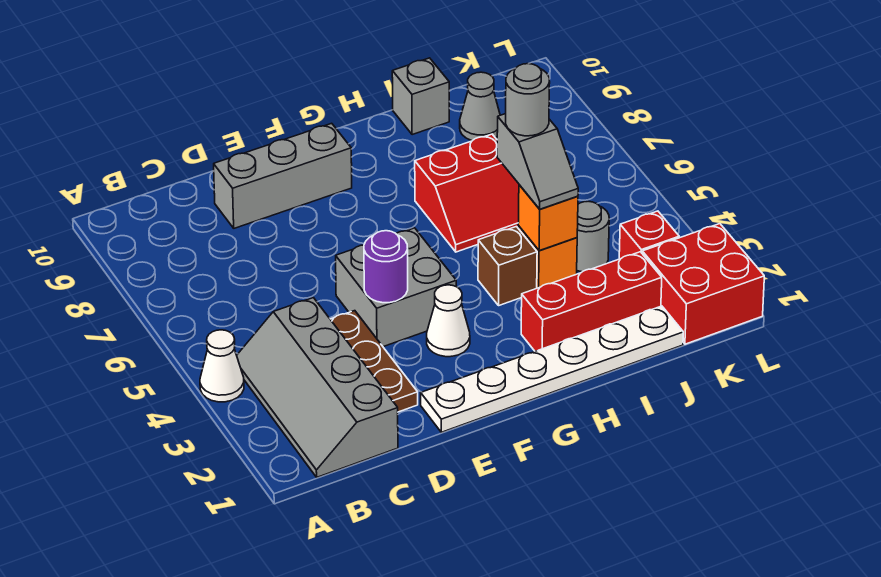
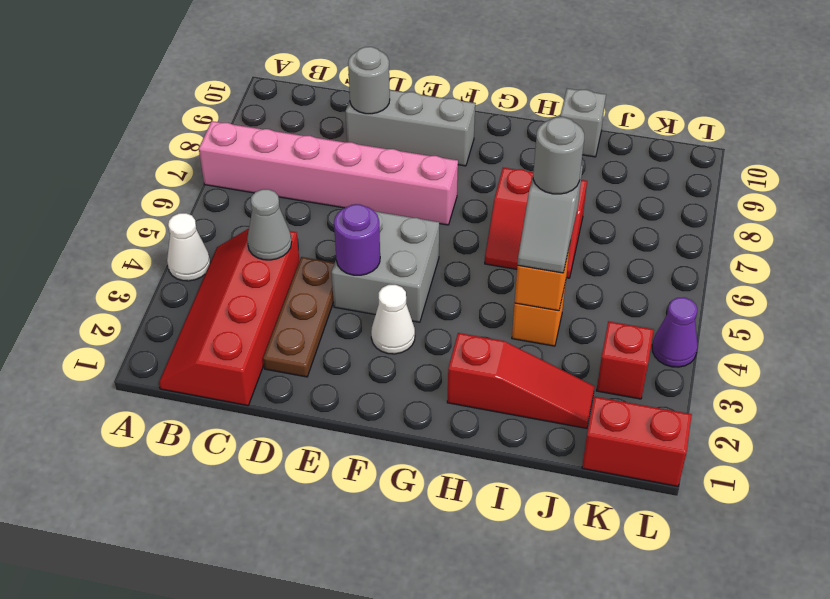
none -> pink brick A7:F7 level 1
grey slope B1:C4 level 1 top C -> red slope B1:C4 level 1 top C
white plate E1:J1 level 1 -> none
red brick H2:J2 level 1 -> red slope H2:J2 level 1 top H
brown brick H4 level 1 -> none
grey round brick J4 level 1 -> grey round brick D9 level 2
grey cone J9 level 1 -> grey cone C4 level 2
red brick K1:L2 level 1 -> red brick K1:L1 level 1
none -> purple cone L4 level 1

